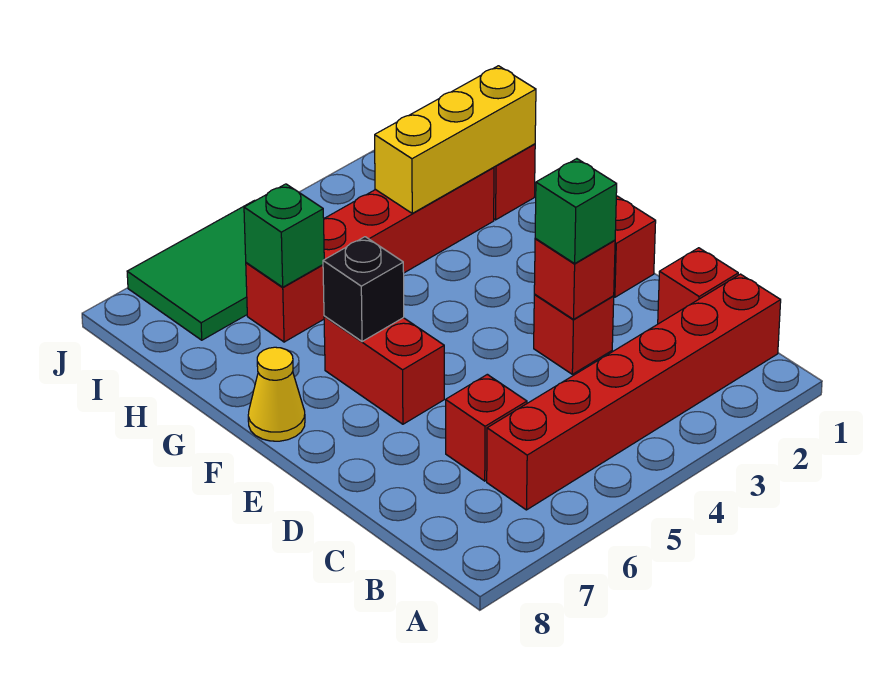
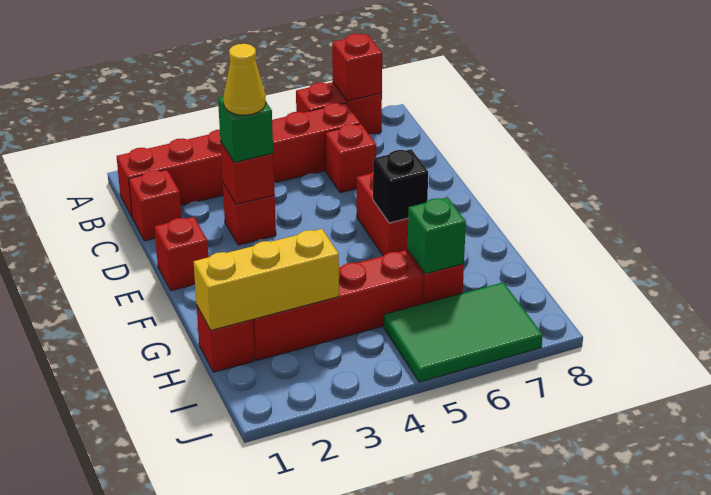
none -> red brick A6:A7 level 1
none -> red brick A7 level 2
yellow cone F8 level 1 -> yellow cone D3 level 4

